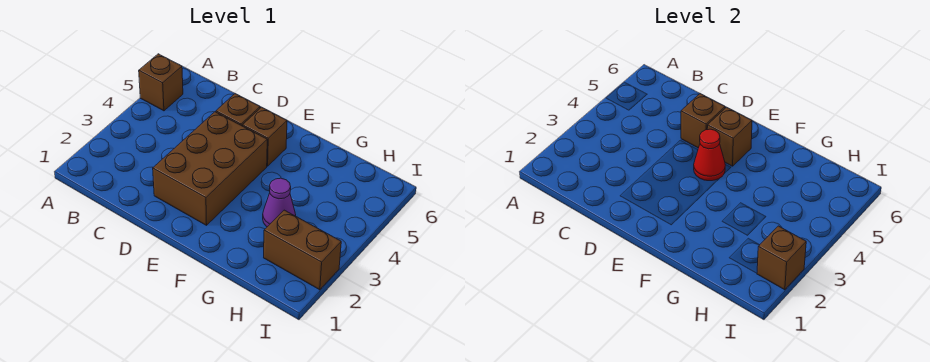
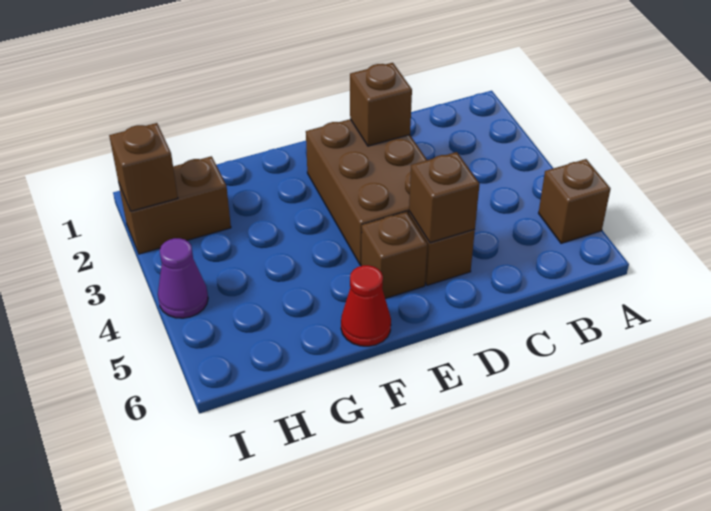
red cone E4 level 2 -> red cone F6 level 1
brown brick E5 level 2 -> brown brick D2 level 2
purple cone G3 level 1 -> purple cone I4 level 1

